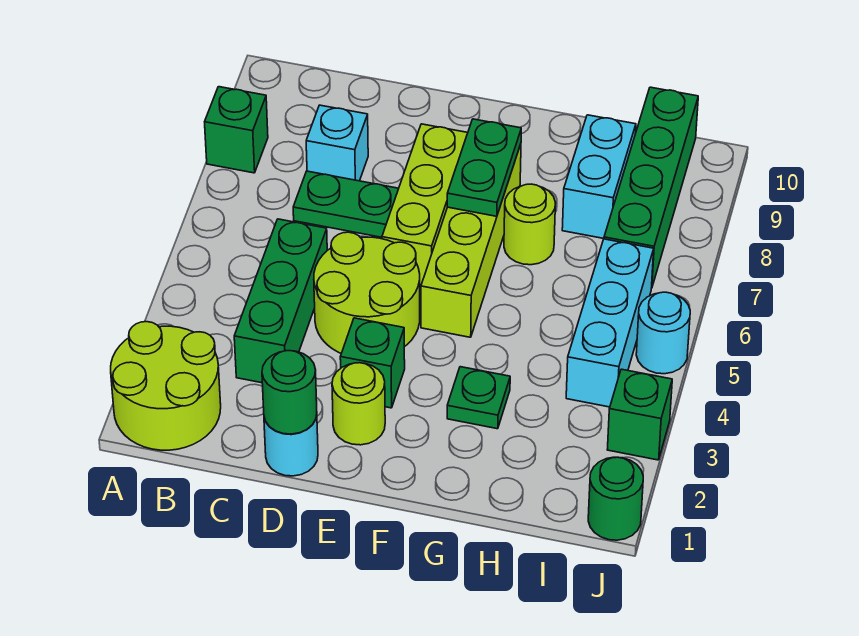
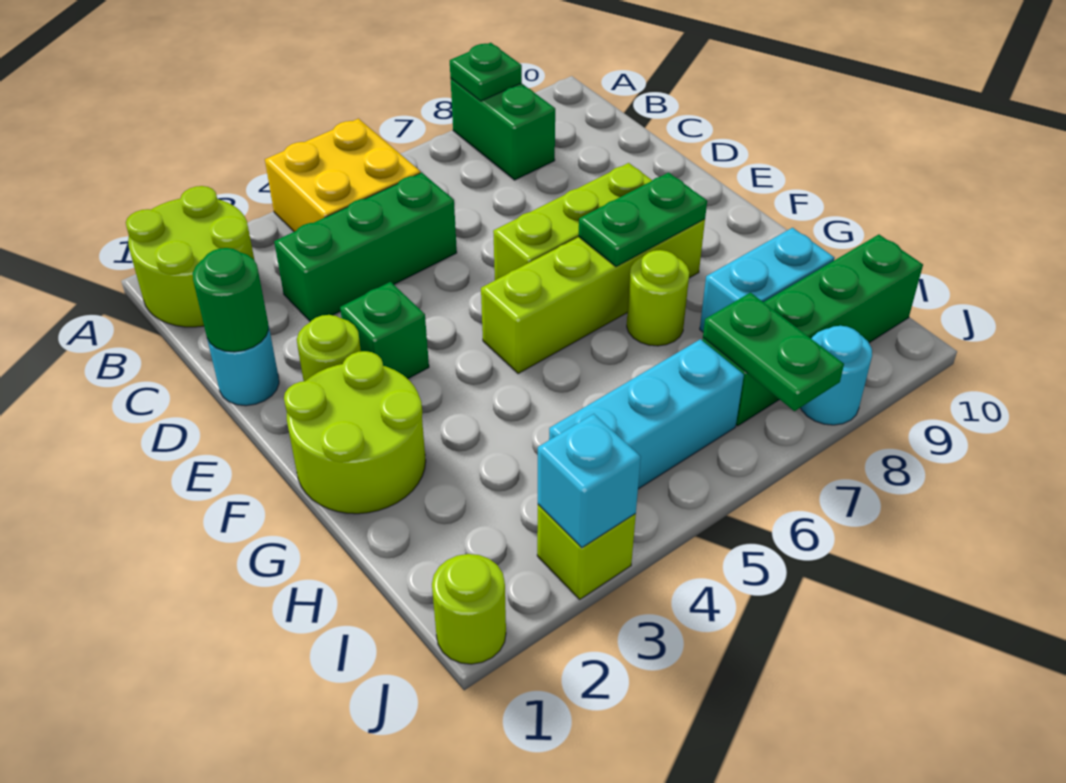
none -> yellow brick A4:B5 level 1
green brick A8 level 1 -> green brick A8:B8 level 1
green plate C7:D7 level 1 -> green plate I7:J7 level 2
cyan brick C8 level 1 -> cyan brick J3 level 2
lime round brick D4:E5 level 1 -> lime round brick F1:G2 level 1
green plate G3 level 1 -> green plate A8 level 2
green round brick J1 level 1 -> lime round brick J1 level 1
green brick J3 level 1 -> lime brick J3 level 1
cyan round brick J5 level 1 -> cyan round brick J8 level 1

